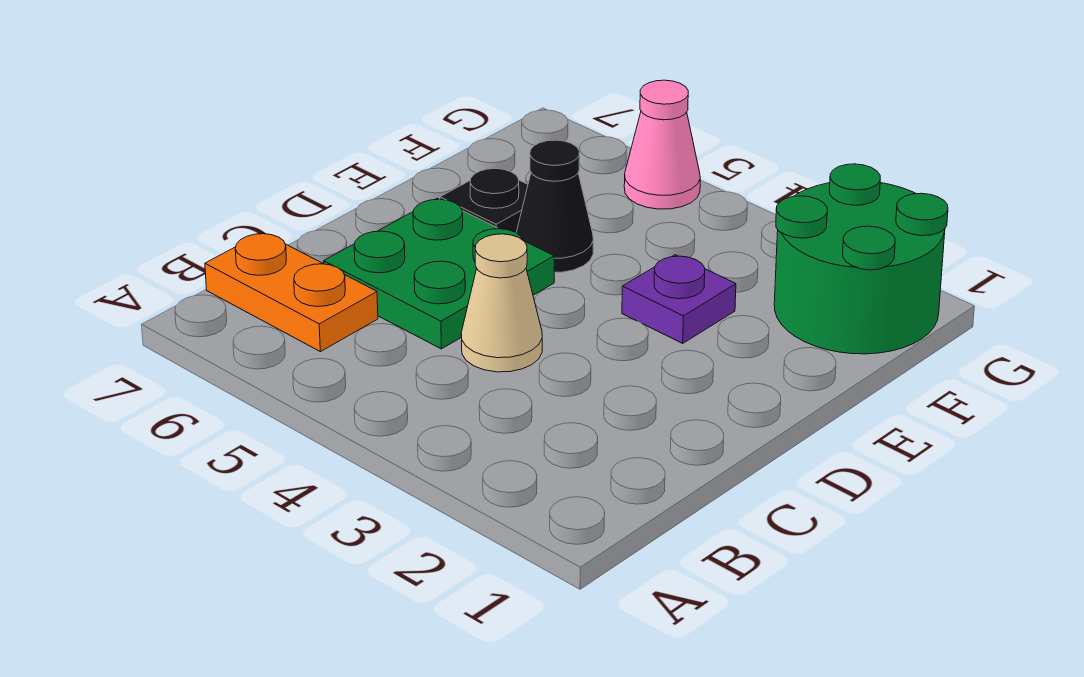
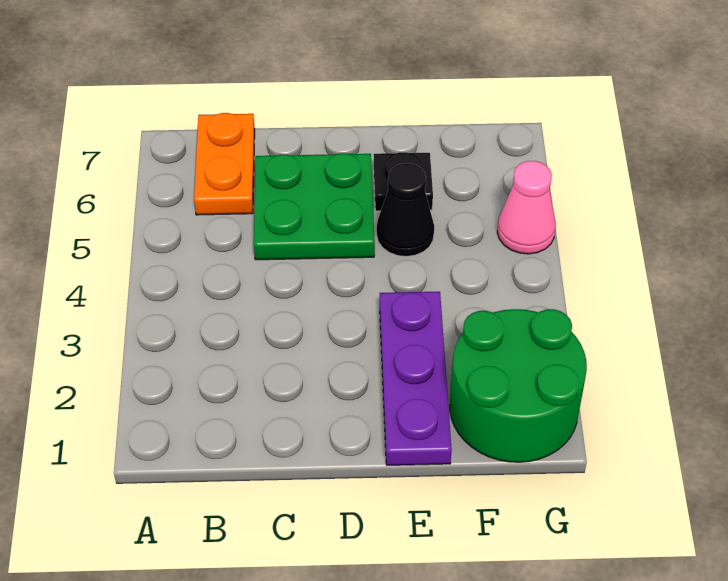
tan cone C4 level 1 -> none
purple plate E3 level 1 -> purple plate E1:E3 level 1

